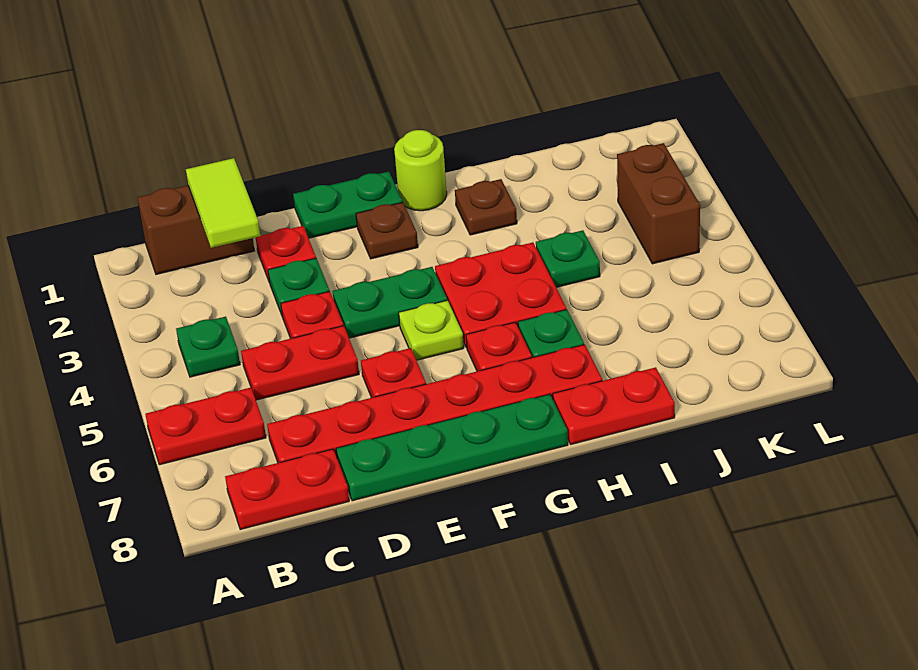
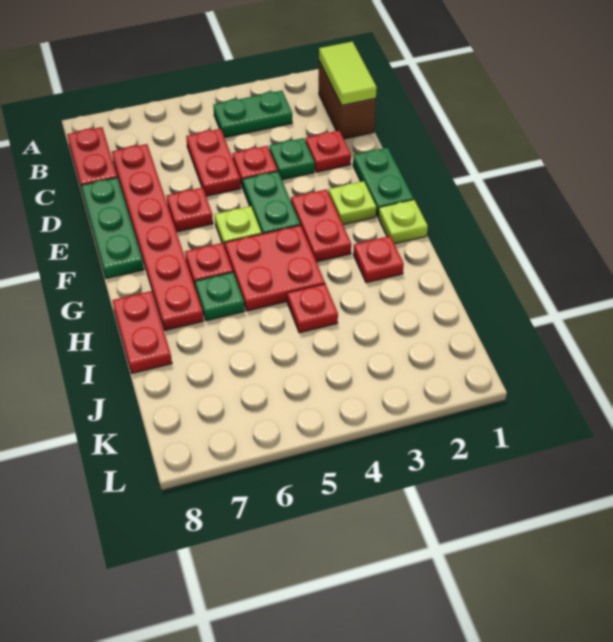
red plate A6:B6 level 1 -> red plate F3:G3 level 1
green plate B4 level 1 -> green plate B3:B4 level 1
lime tile C1:C2 level 2 -> lime tile B1:C1 level 2
green plate D8:G8 level 1 -> green plate D8:F8 level 1
brown plate F2 level 1 -> lime plate F2 level 1
lime round brick G1 level 1 -> lime plate G1 level 1
brown plate H2 level 1 -> red plate H2 level 1
green plate I4 level 1 -> red plate I4 level 1
brown brick K3:K4 level 1 -> none

